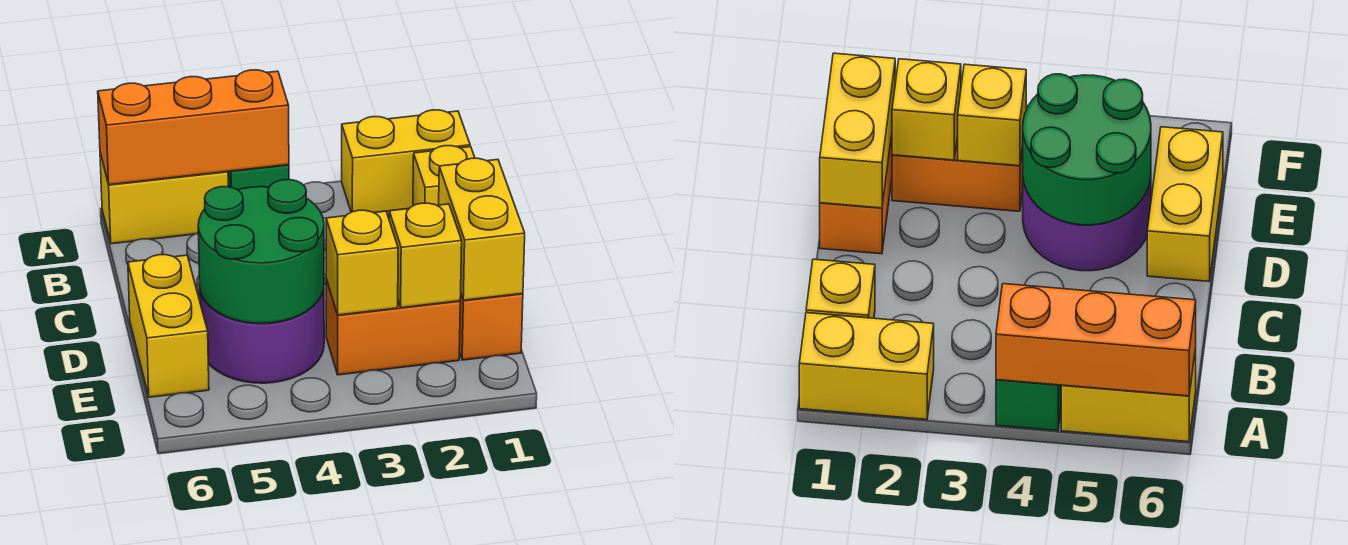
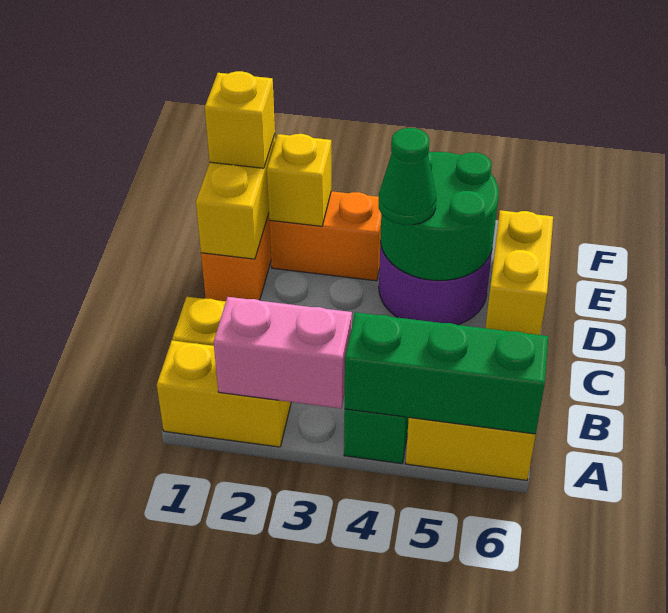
none -> pink brick A2:A3 level 2
orange brick A4:A6 level 2 -> green brick A4:A6 level 2
none -> green cone D4 level 3
yellow brick E3 level 2 -> yellow brick E1 level 3

